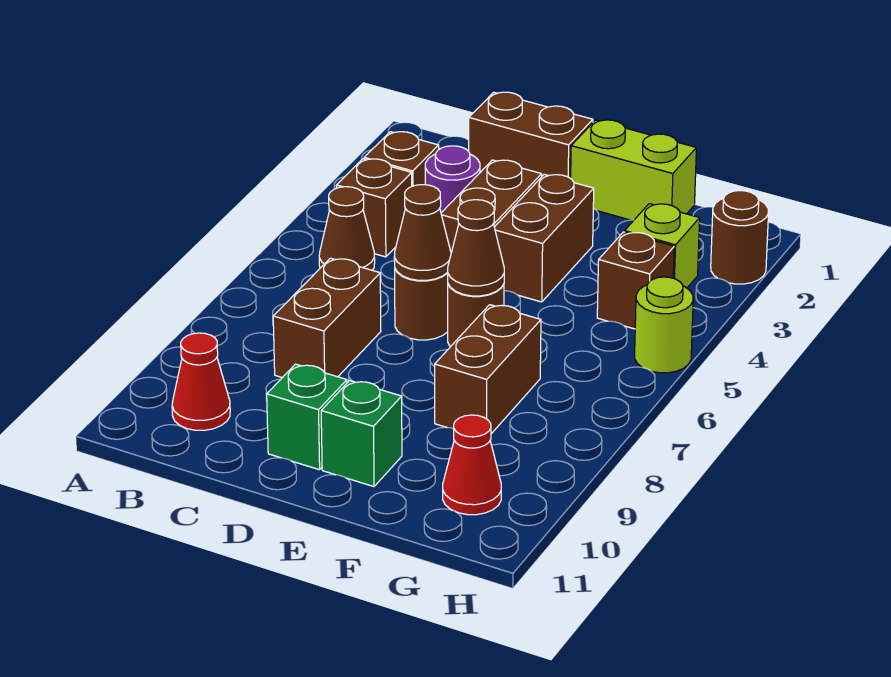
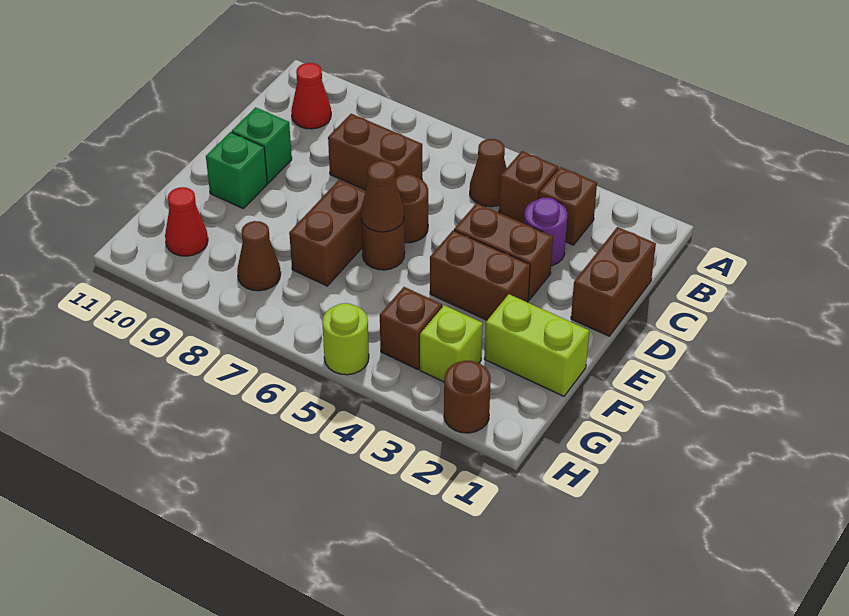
brown cone D6 level 2 -> brown cone G8 level 1
lime brick E1:F1 level 1 -> lime brick F1:F2 level 1
brown brick F7:F8 level 1 -> brown brick E7:F7 level 1

